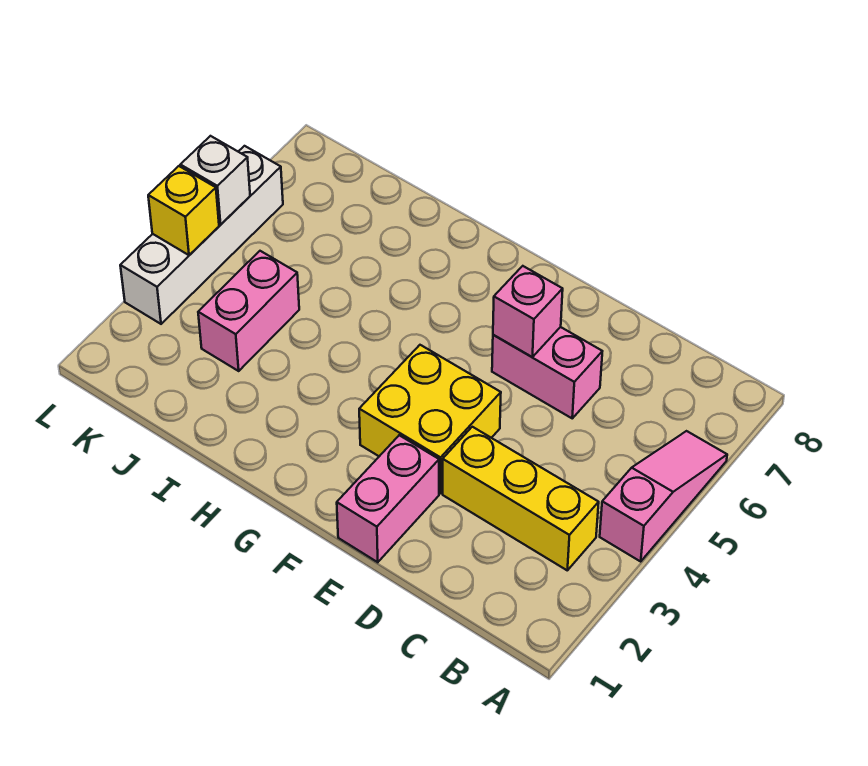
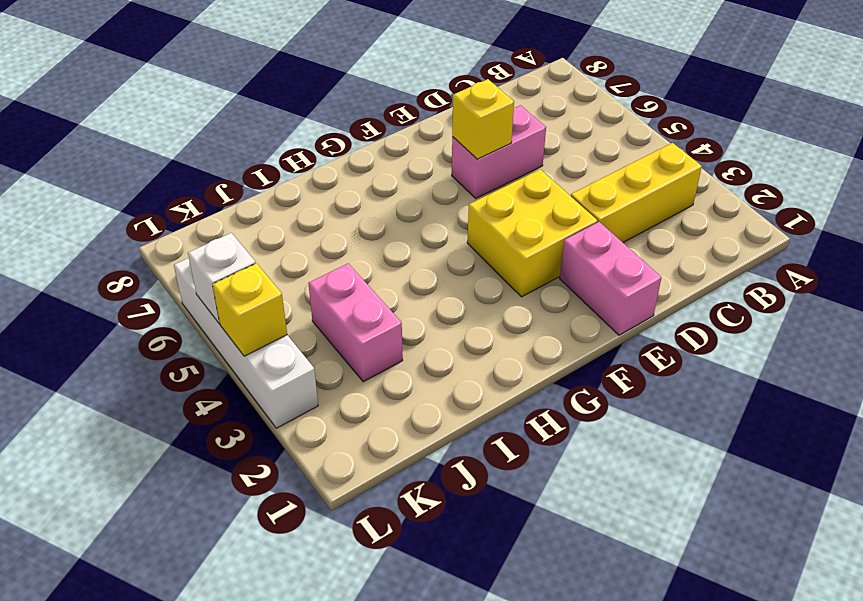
pink slope A4:A6 level 1 top 4 -> none
pink brick E6 level 2 -> yellow brick E6 level 2

